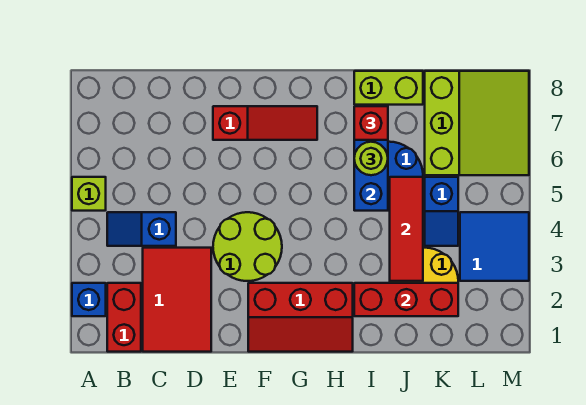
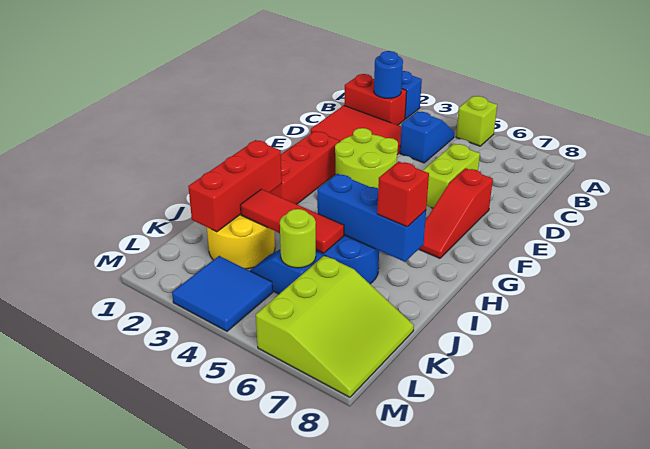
none -> blue round brick B2 level 2
lime round brick I6 level 3 -> lime round brick K5 level 2
lime brick I8:J8 level 1 -> lime brick D6:E6 level 1
lime slope K6:M8 level 1 top K -> lime slope K6:M8 level 1 top 6

